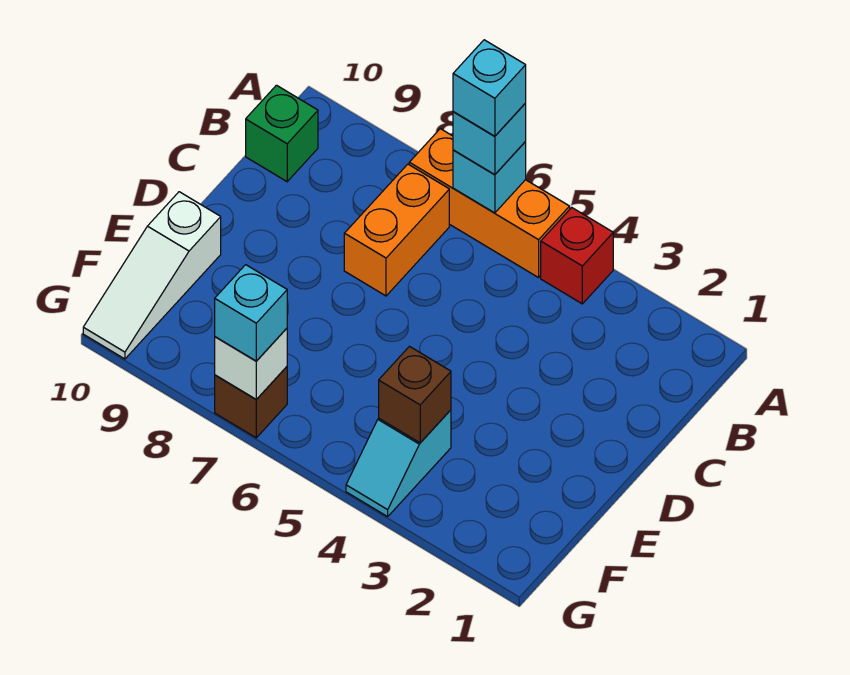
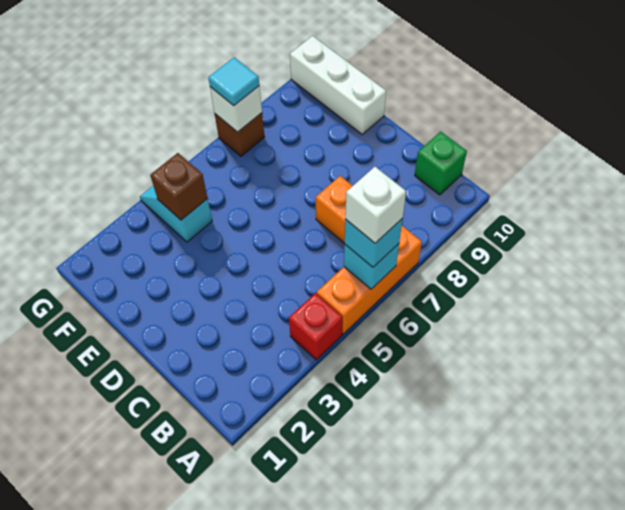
cyan brick A6 level 4 -> white brick A6 level 4
white slope E10:G10 level 1 top E -> white brick E10:G10 level 1
cyan brick G7 level 3 -> cyan tile G7 level 3

